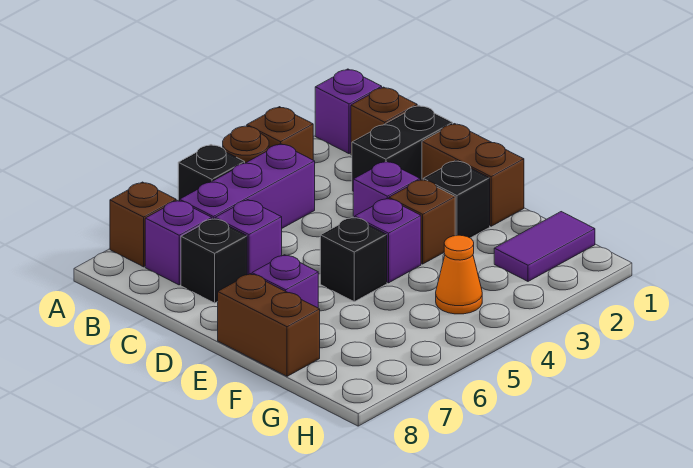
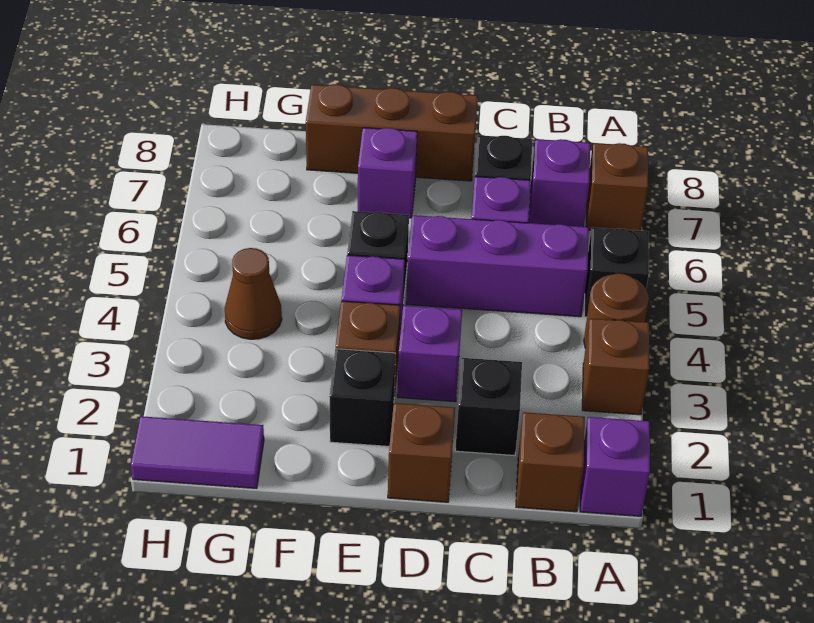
purple brick B4:B6 level 1 -> purple brick B5:D5 level 1
black brick C1:C2 level 1 -> black brick C2 level 1
brown brick D1:E1 level 1 -> brown brick D1 level 1
brown brick E8:F8 level 1 -> brown brick D8:F8 level 1
purple tile G1:G2 level 1 -> purple tile G1:H1 level 1
orange cone G4 level 1 -> brown cone G4 level 1

